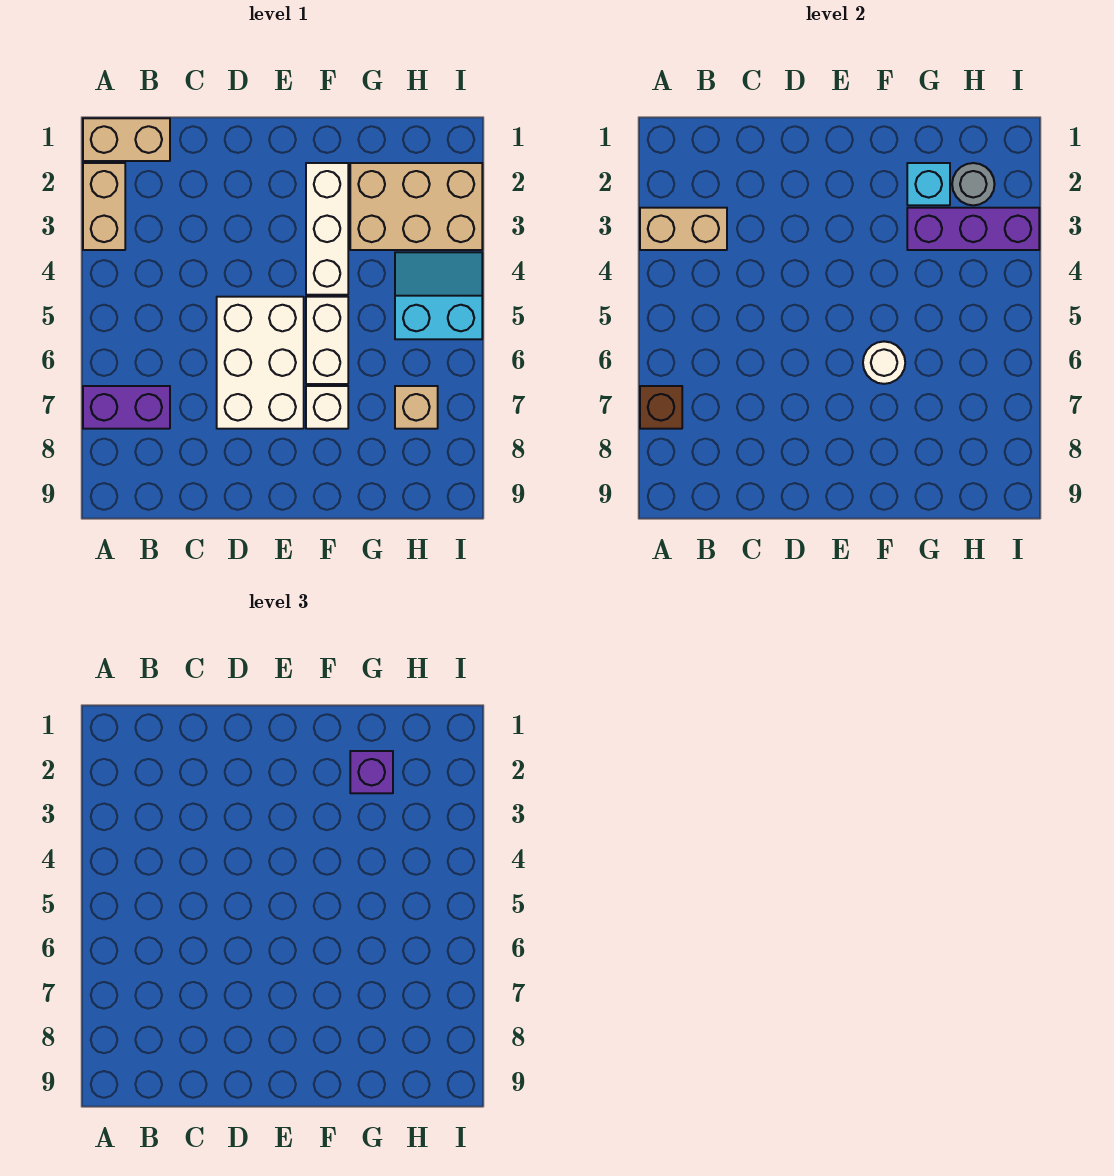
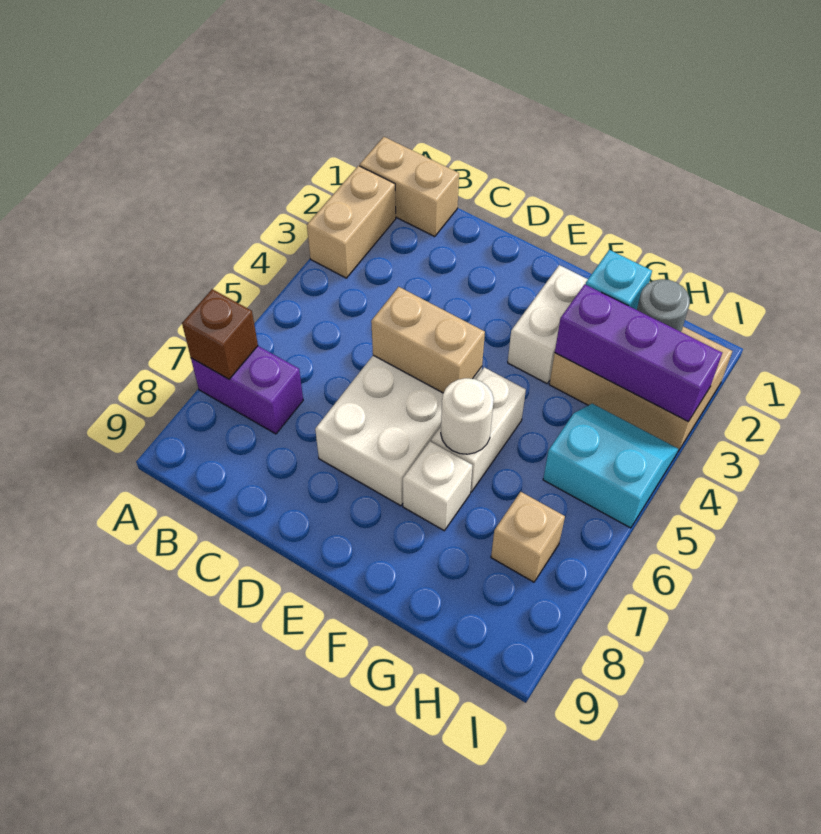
tan brick A3:B3 level 2 -> tan brick D5:E5 level 2
white brick F2:F4 level 1 -> white brick F2:F3 level 1
purple brick G2 level 3 -> none

